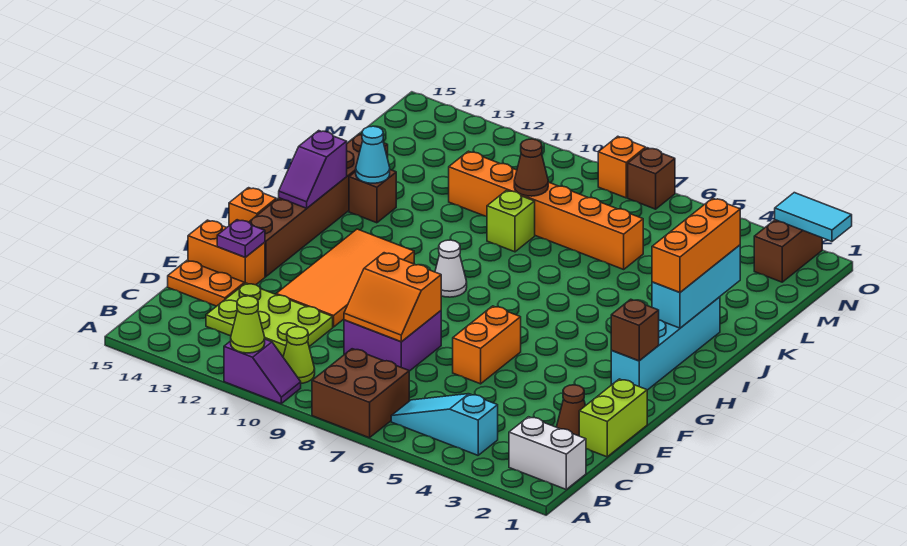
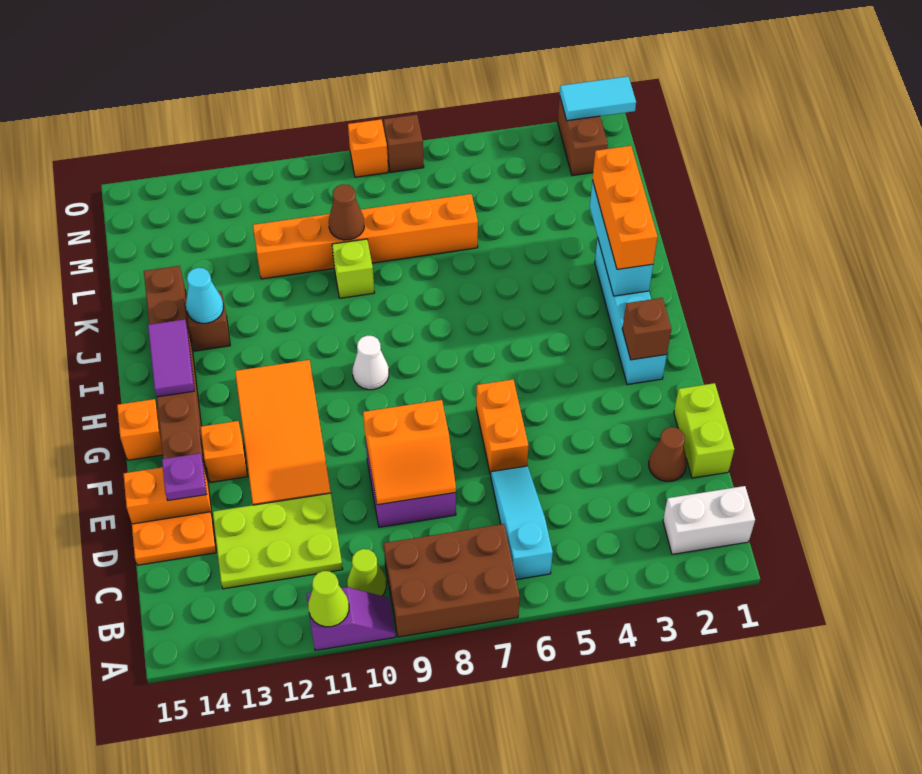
brown brick A7:B8 level 1 -> brown brick A7:B9 level 1
cyan slope B4:B6 level 1 top 4 -> cyan slope B6:D6 level 1 top B
none -> orange brick F13 level 1
purple slope H14:I14 level 2 top I -> purple tile H14:I14 level 2

